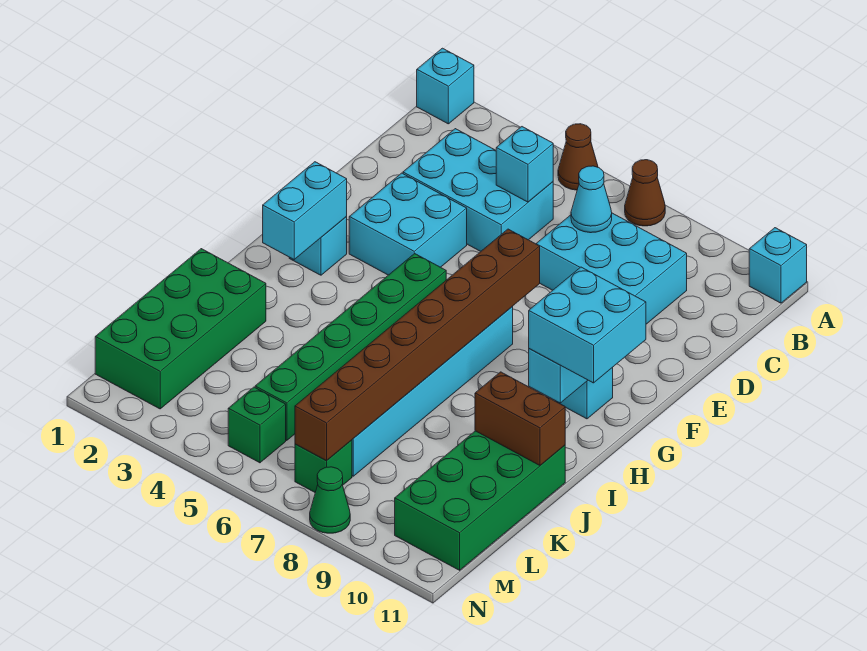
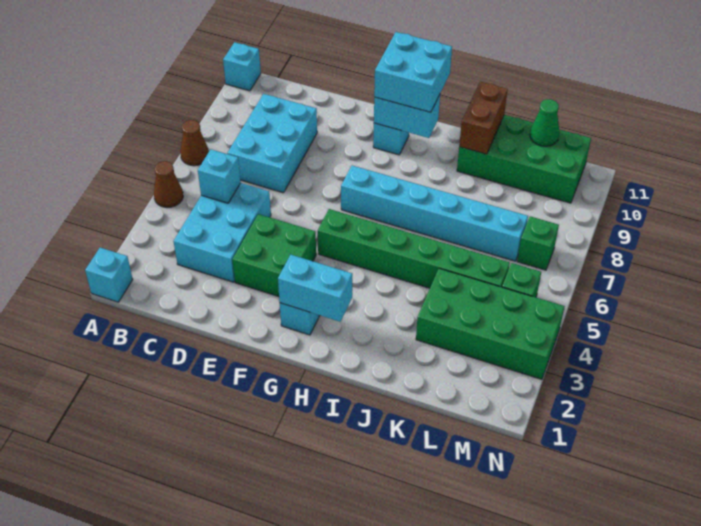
cyan cone C7 level 2 -> none
cyan brick E3:F4 level 1 -> green brick E3:F4 level 1
brown brick F7:M7 level 2 -> none
green brick J1:M2 level 1 -> green brick K3:N4 level 1
green cone N8 level 1 -> green cone L11 level 2

